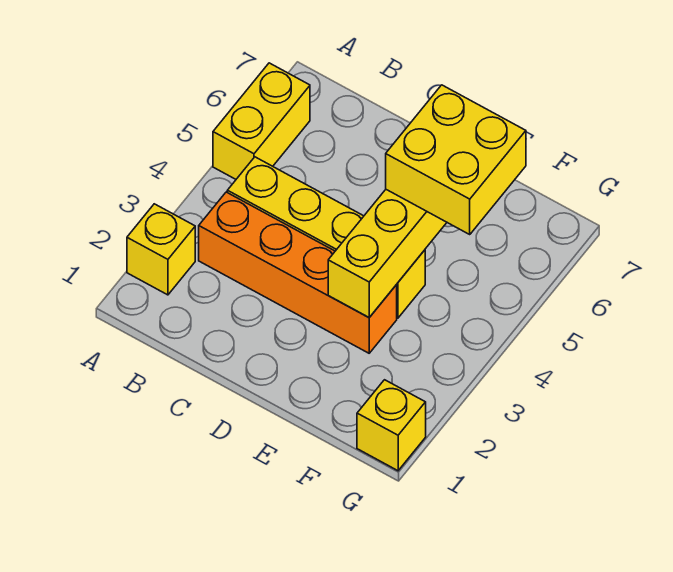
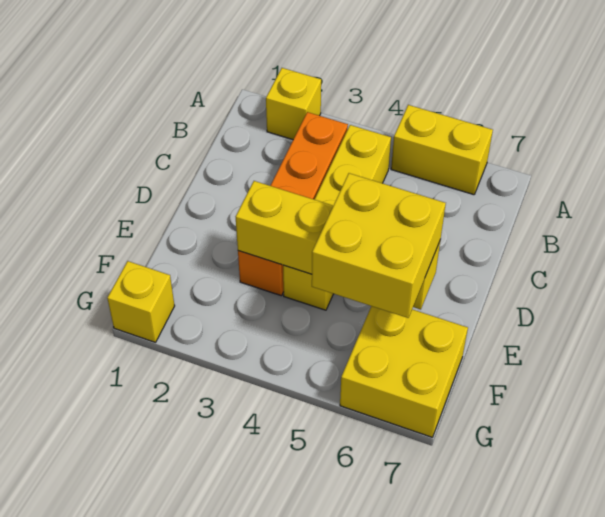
none -> yellow brick F6:G7 level 1

